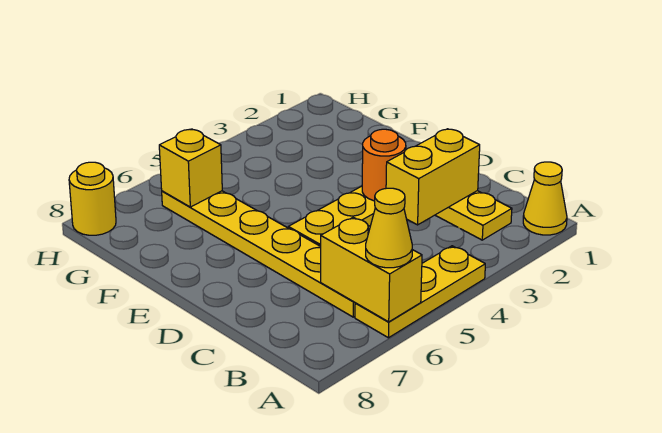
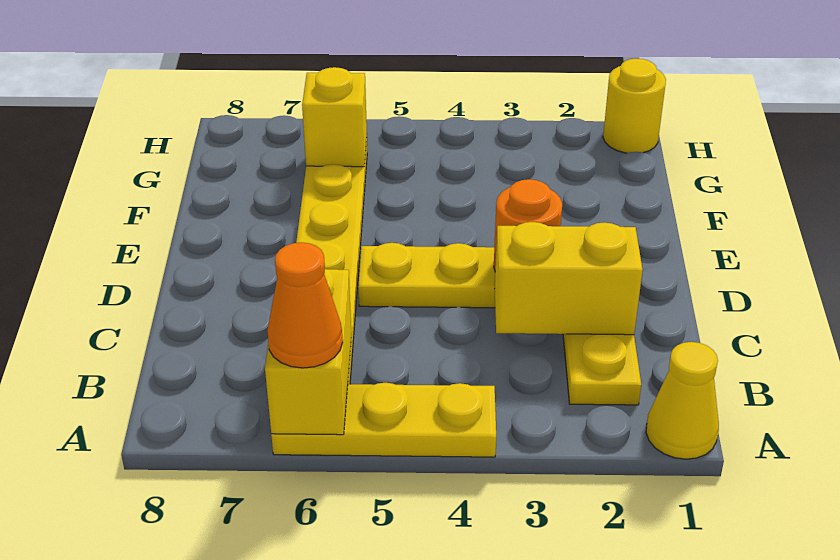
yellow cone A6 level 3 -> orange cone A6 level 3
yellow round brick H8 level 1 -> yellow round brick H1 level 1

